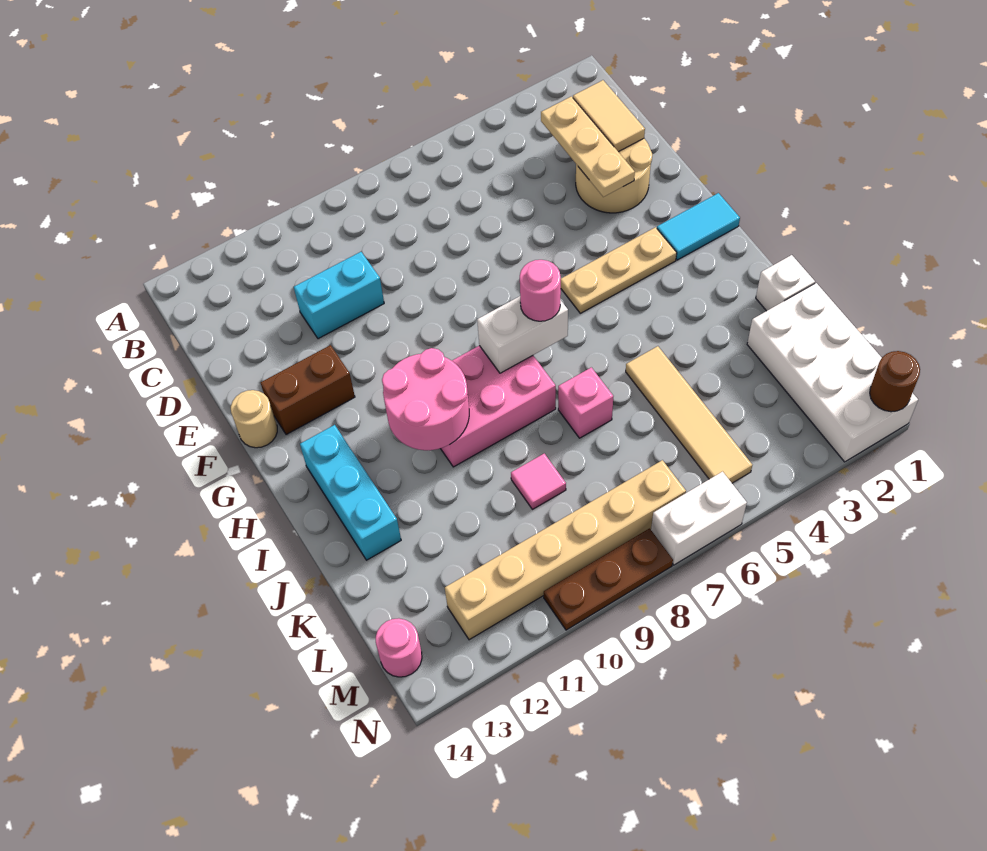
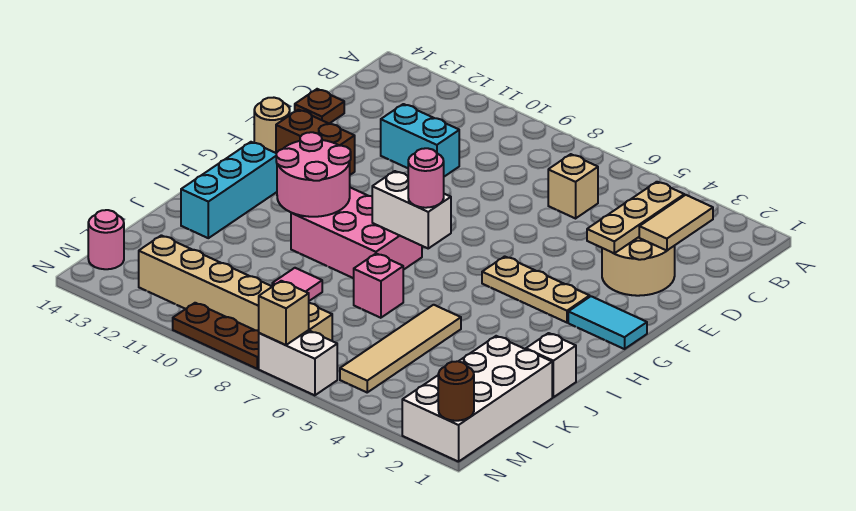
none -> tan brick C6 level 1
none -> brown plate D14 level 1
none -> tan brick N7 level 2

